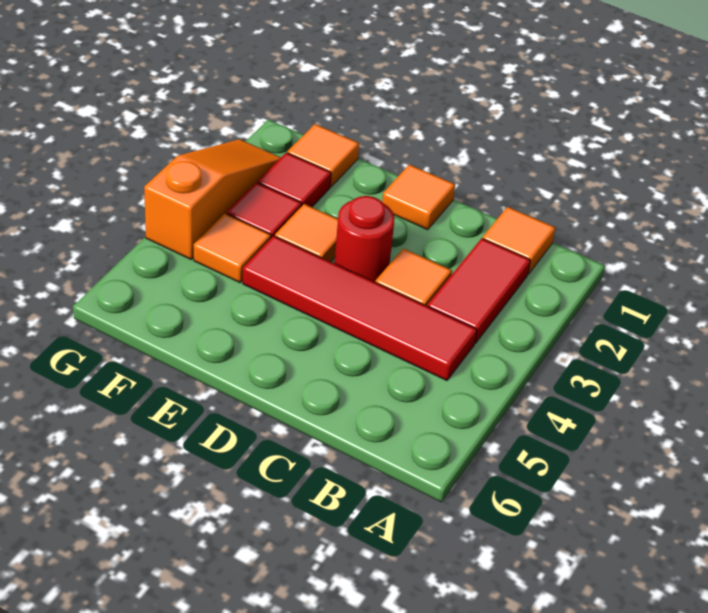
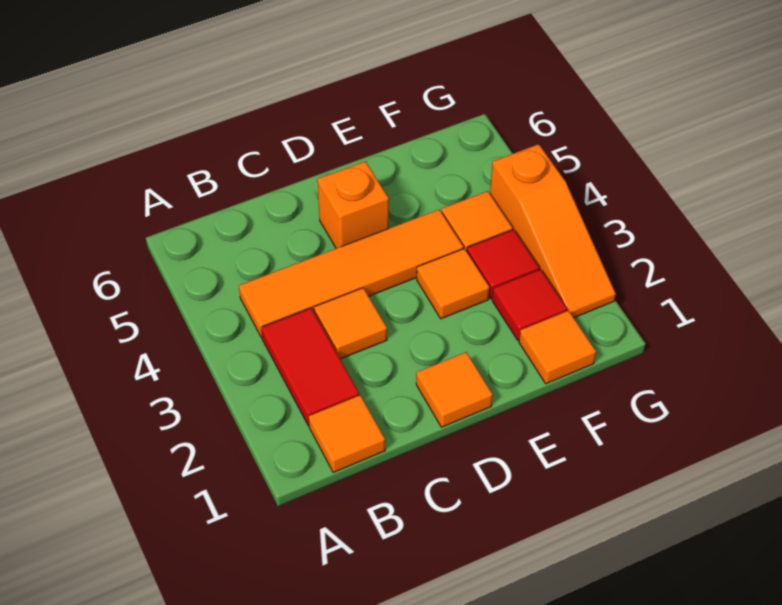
red tile B4:E4 level 1 -> orange tile B4:E4 level 1
red round brick D3 level 1 -> none
none -> orange brick D5 level 1

